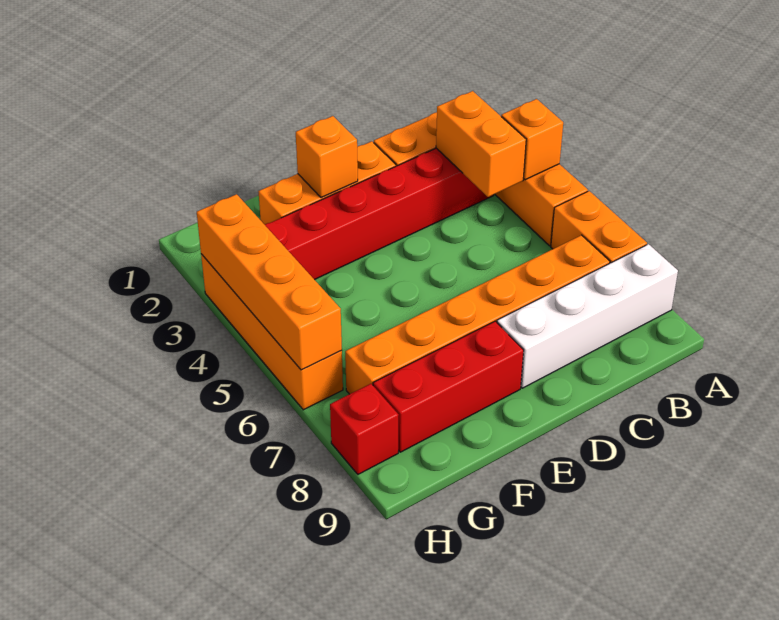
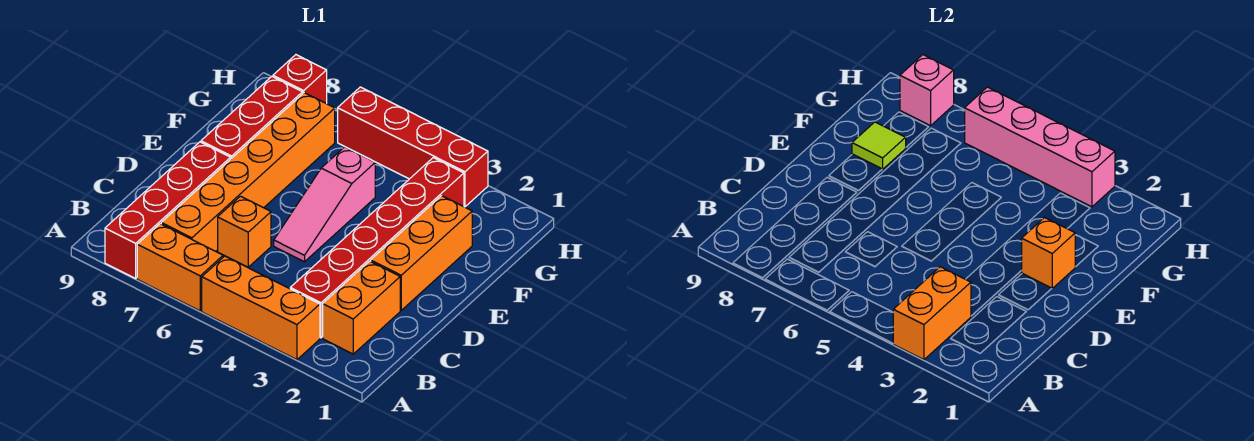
orange brick A4 level 2 -> orange brick C6 level 1
white brick A8:D8 level 1 -> red brick A8:D8 level 1
orange brick B3:B4 level 2 -> orange brick A3:B3 level 2
none -> pink slope D5:F5 level 1 top F
none -> lime tile F8 level 2
orange brick H3:H6 level 1 -> red brick H3:H6 level 1
orange brick H3:H6 level 2 -> pink brick H3:H6 level 2
none -> pink brick H8 level 2

